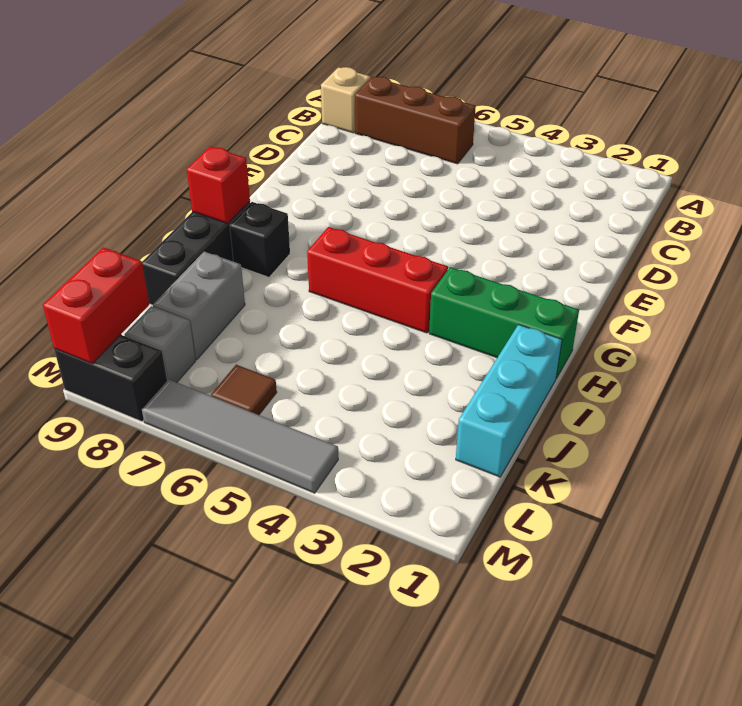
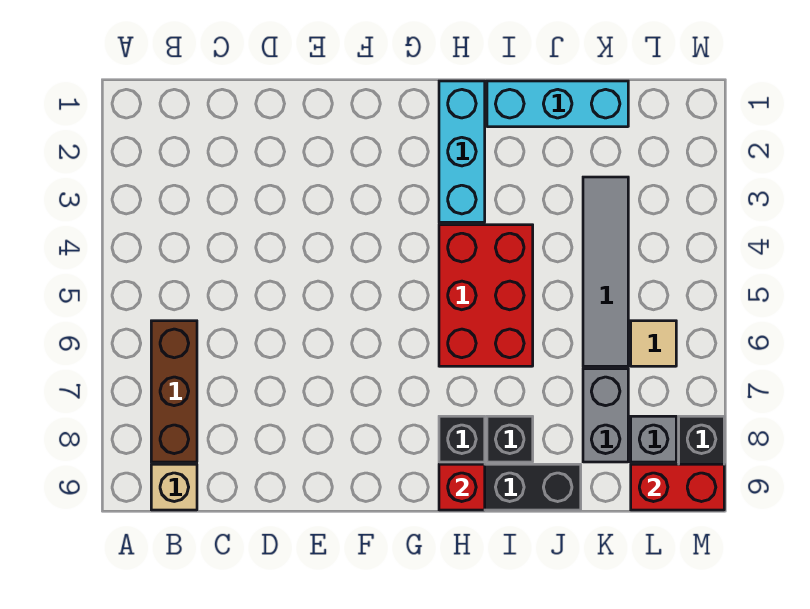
green brick H1:H3 level 1 -> cyan brick H1:H3 level 1
red brick H4:H6 level 1 -> red brick H4:I6 level 1
none -> black brick I8 level 1
grey brick J8:K8 level 1 -> grey brick K7:K8 level 1
brown tile L6 level 1 -> tan tile L6 level 1
grey tile M4:M7 level 1 -> grey tile K3:K6 level 1

